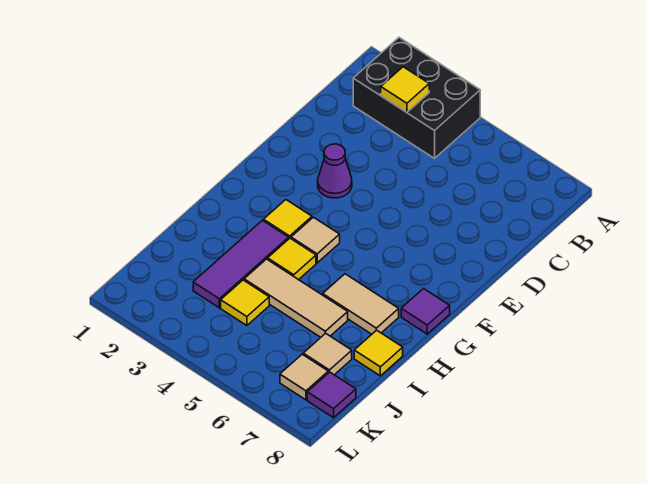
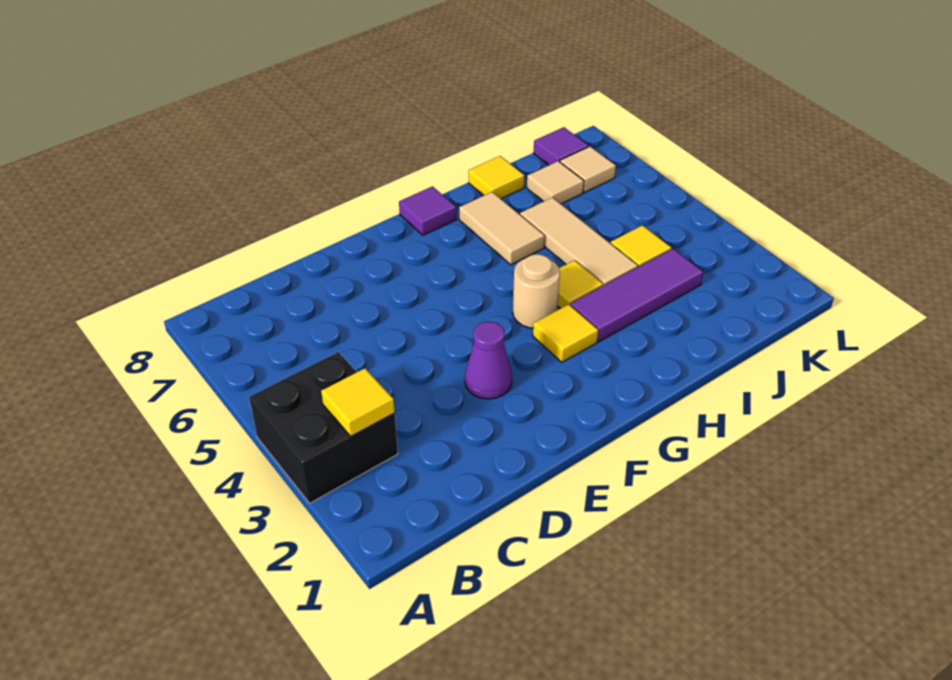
black brick A2:B4 level 1 -> black brick A3:B4 level 1
tan tile G4 level 1 -> tan round brick G4 level 1

